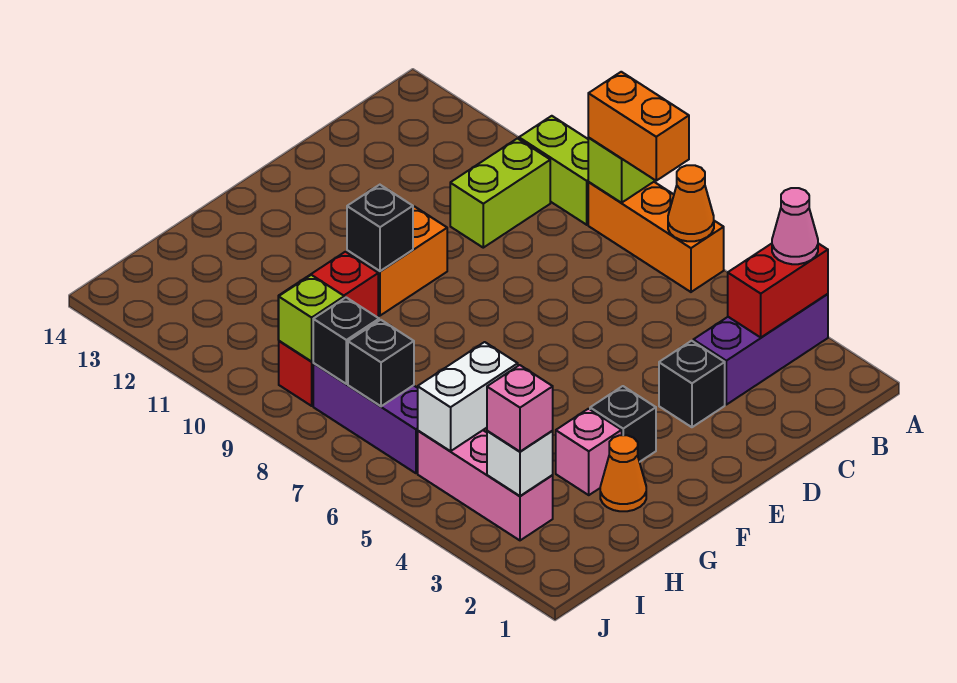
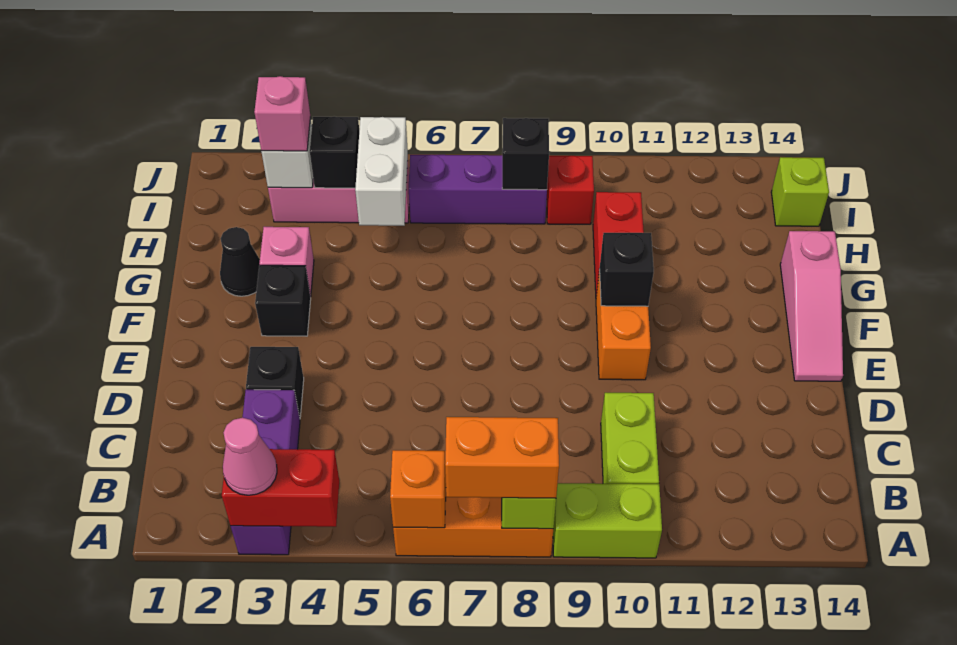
red brick A3:B3 level 2 -> red brick A3:A4 level 2
orange cone A6 level 2 -> orange brick A6 level 2
none -> pink slope E14:G14 level 1 top G
orange cone G2 level 1 -> black cone G2 level 1
black brick I7 level 2 -> black brick I4 level 2
lime brick I9 level 2 -> lime brick I14 level 1

